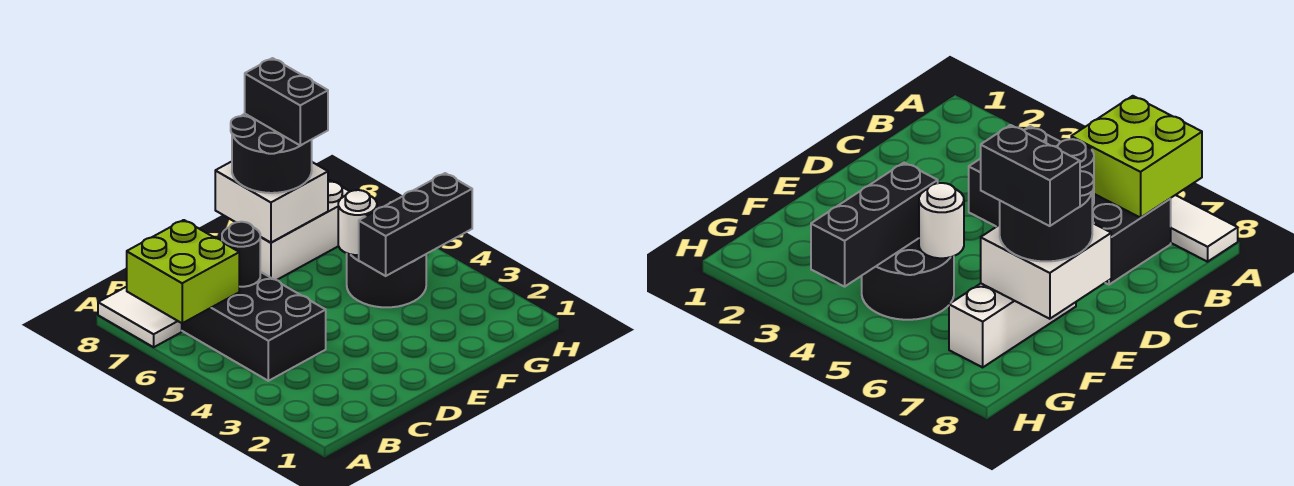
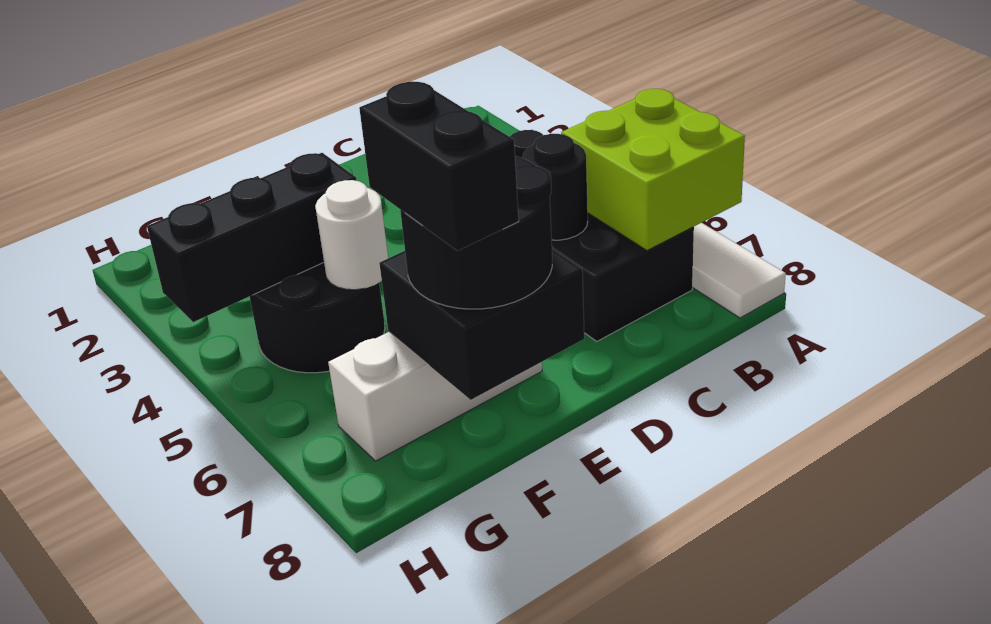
white brick E7:F8 level 2 -> black brick E7:F8 level 2

